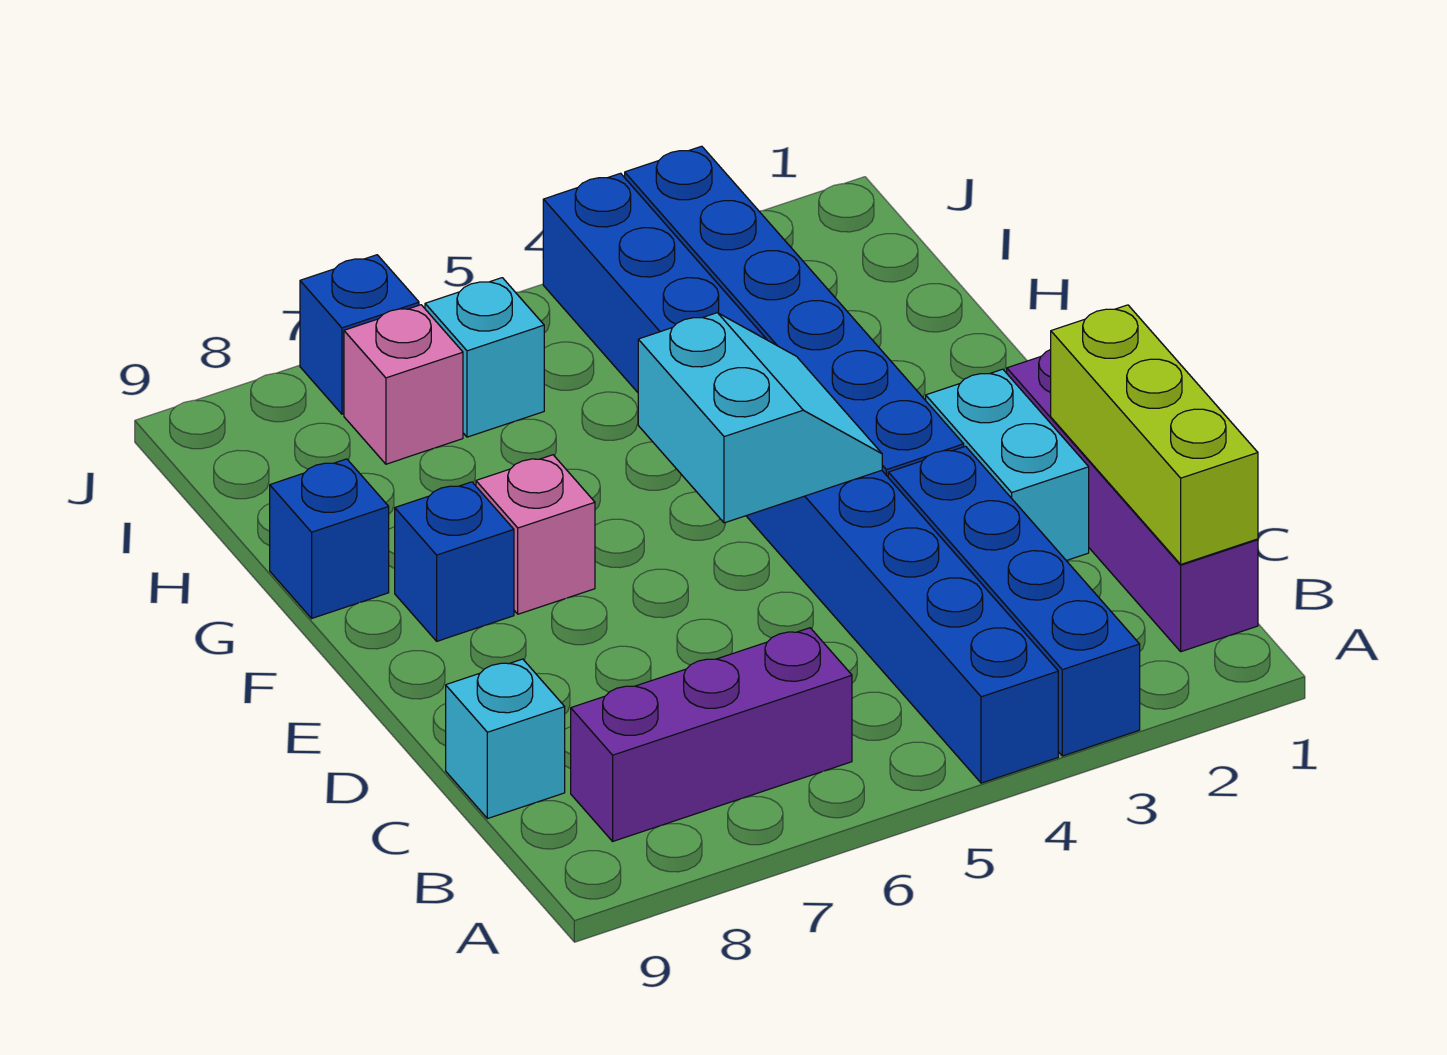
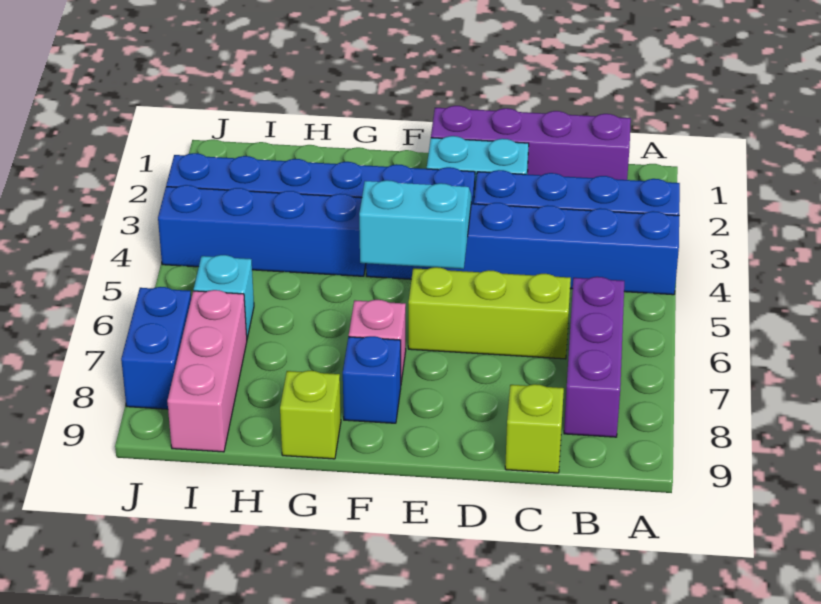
lime brick B1:D1 level 2 -> lime brick C6:E6 level 1
cyan brick C9 level 1 -> lime brick C9 level 1
blue brick G9 level 1 -> lime brick G9 level 1
pink brick I7 level 1 -> pink brick I7:I9 level 1
blue brick J7 level 1 -> blue brick J7:J8 level 1

